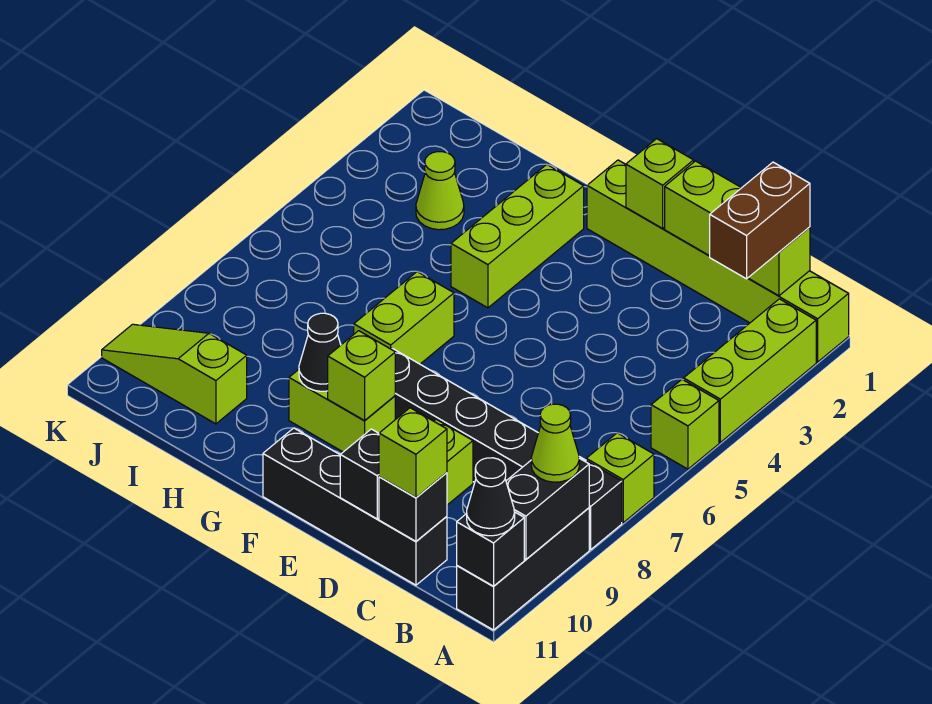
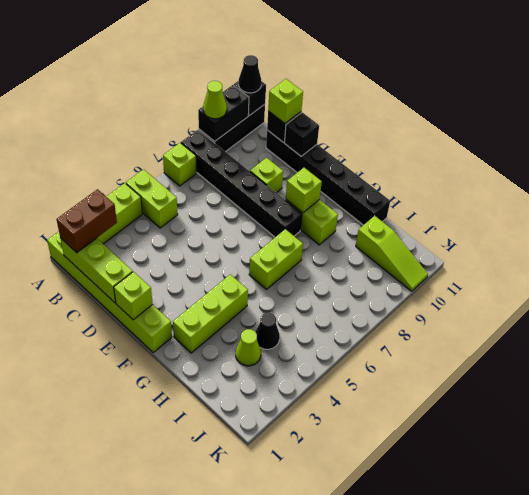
lime brick A5 level 1 -> lime brick A5:B5 level 1
black brick C11:F11 level 1 -> black brick C11:H11 level 1
black cone G9 level 2 -> black cone I4 level 1

